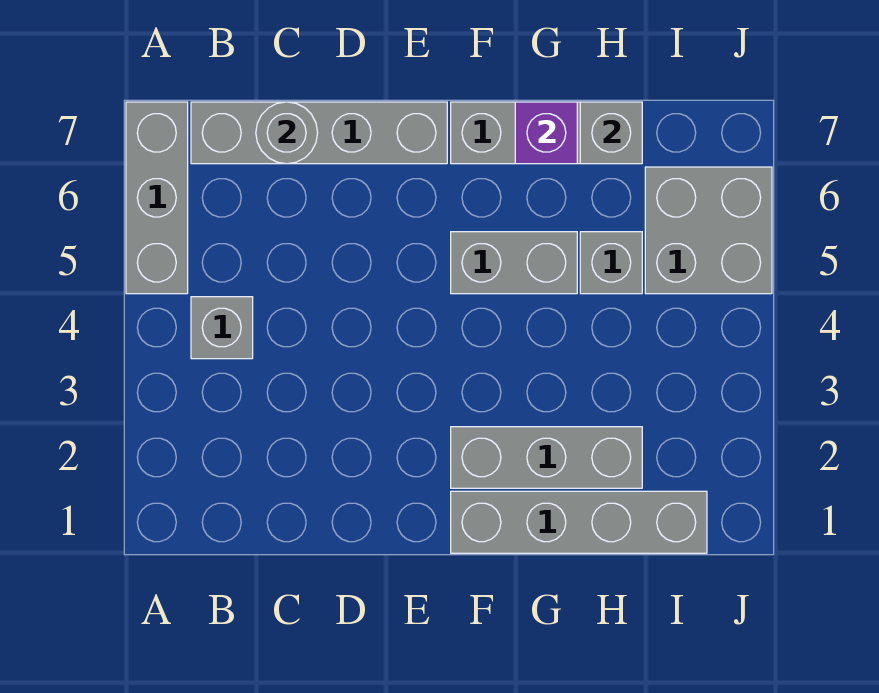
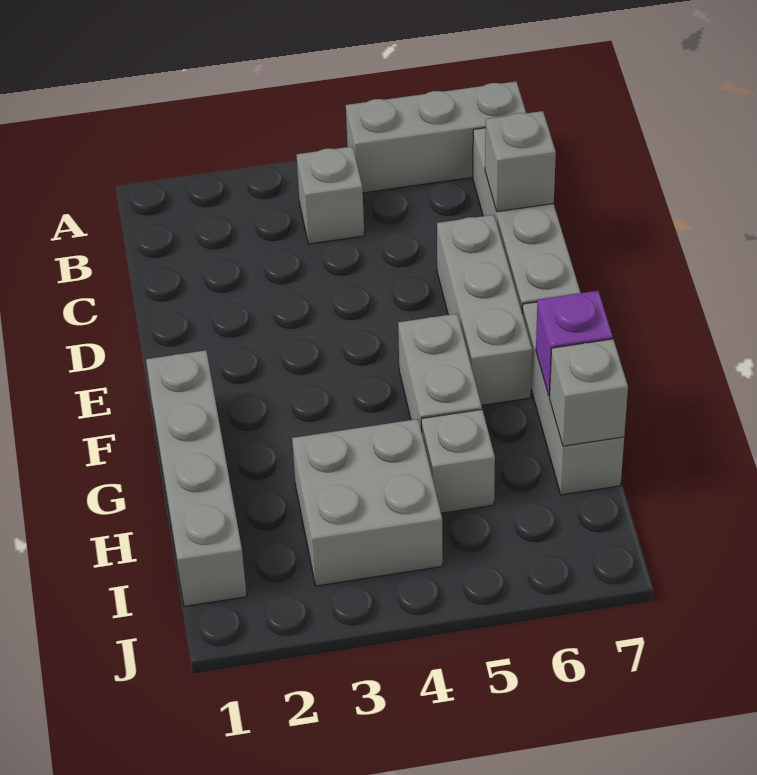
grey round brick C7 level 2 -> grey brick C7 level 2
grey brick F2:H2 level 1 -> grey brick D6:F6 level 1
grey brick I5:J6 level 1 -> grey brick H3:I4 level 1

